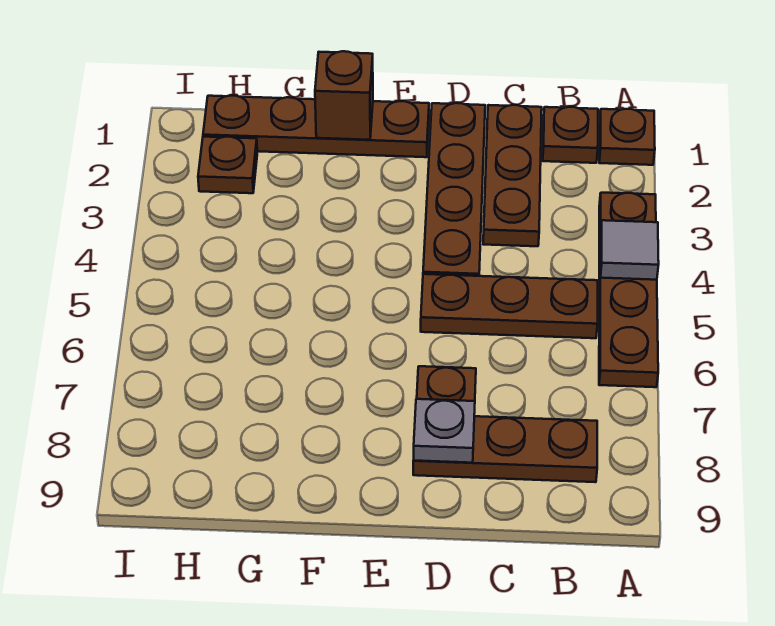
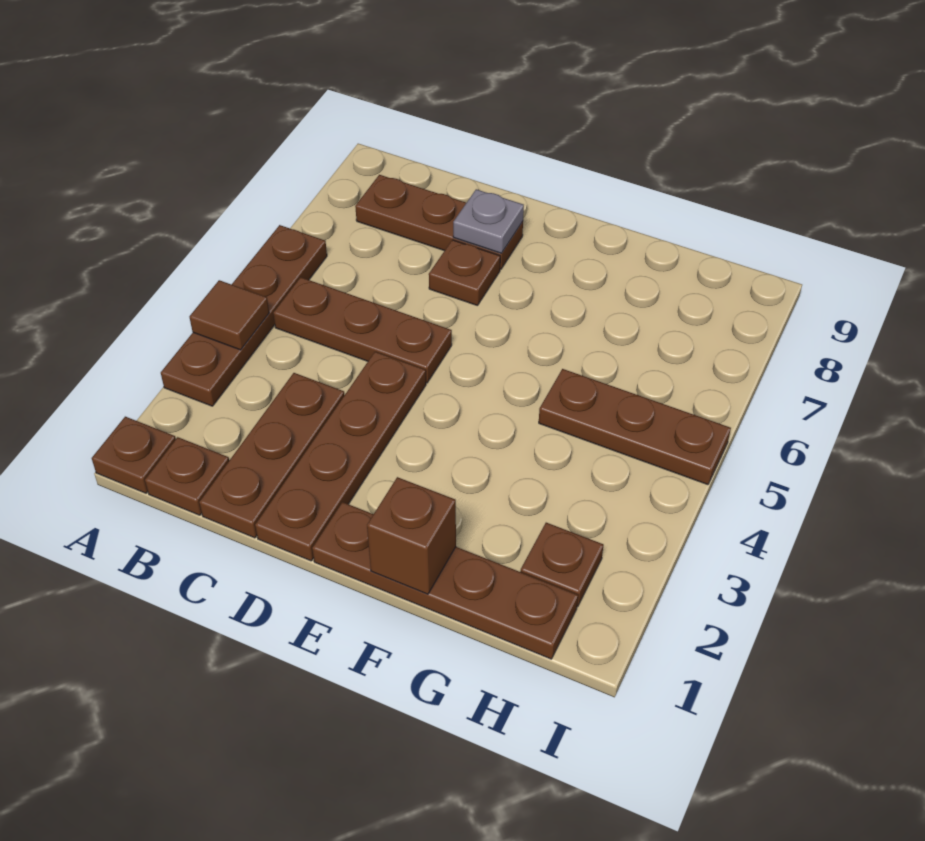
grey tile A4 level 2 -> brown tile A4 level 2
none -> brown plate G5:I5 level 1

